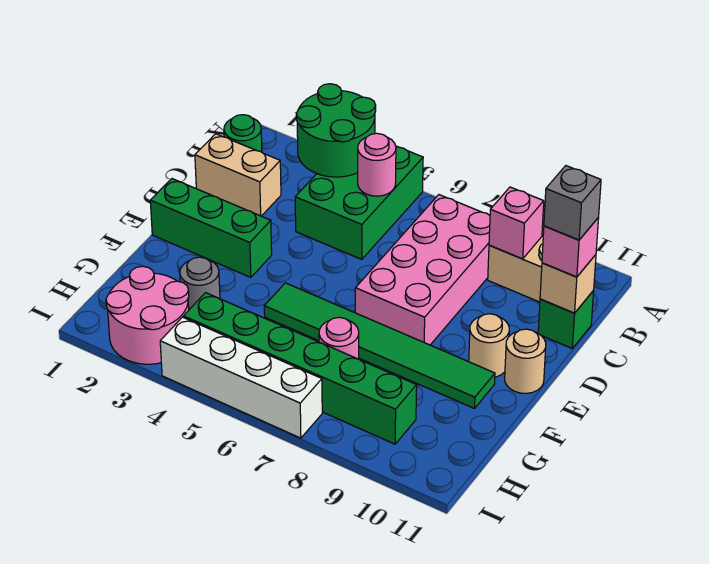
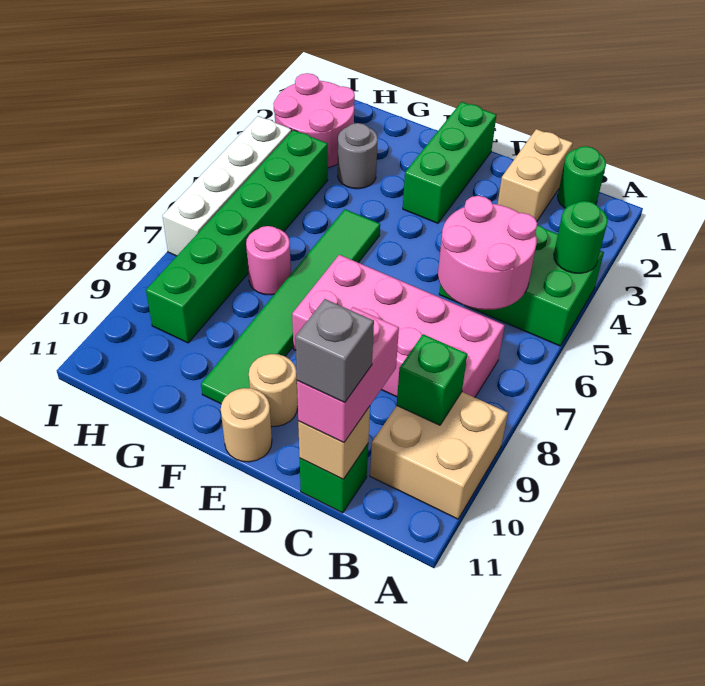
green round brick A3:B4 level 2 -> green round brick A4 level 2
pink round brick B5 level 2 -> pink round brick B5:C6 level 2
pink brick B9 level 2 -> green brick B9 level 2
pink brick C11 level 3 -> pink brick C10:C11 level 3

